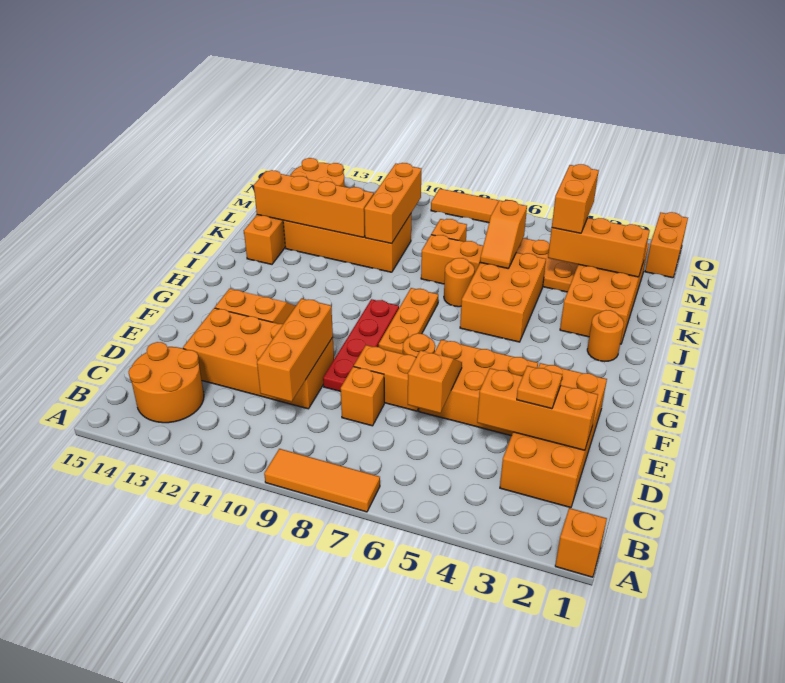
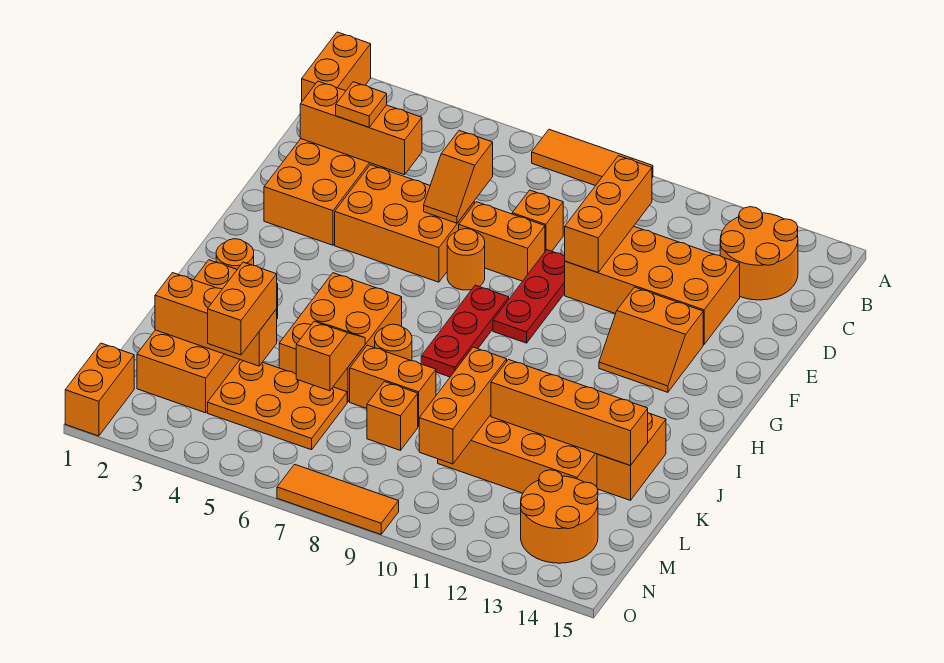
orange brick A1 level 1 -> orange brick A1:B1 level 1
red plate E9:H9 level 1 -> red plate E9:G9 level 1
orange plate G8:I8 level 1 -> red plate G8:I8 level 1

